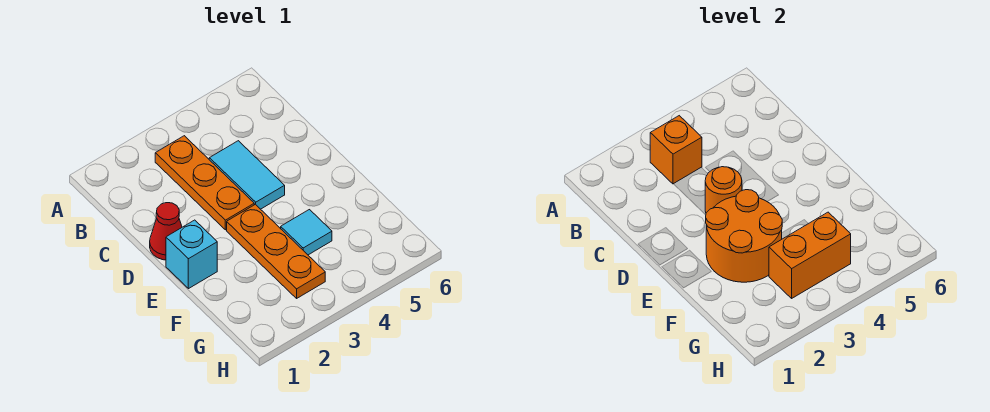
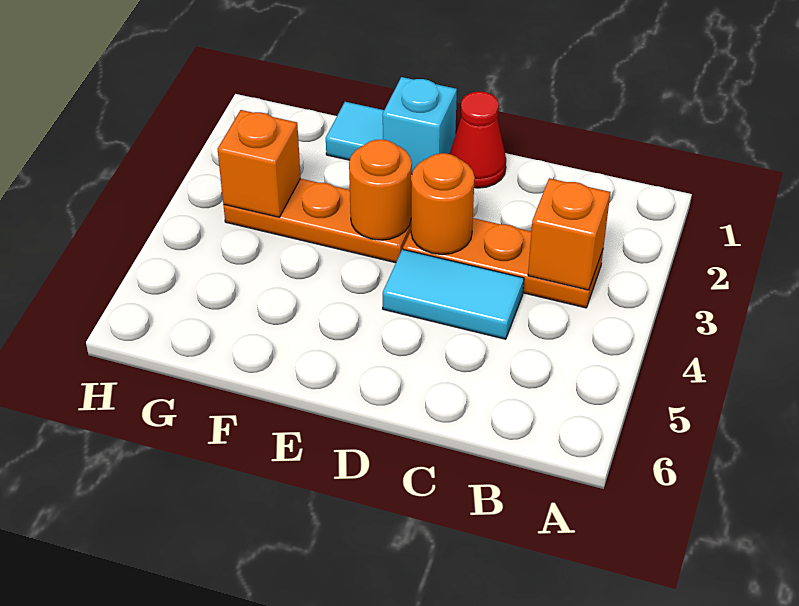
orange round brick E2:F3 level 2 -> orange round brick E3 level 2
cyan tile F4 level 1 -> cyan tile F1 level 1
orange brick G3:G4 level 2 -> orange brick G3 level 2

